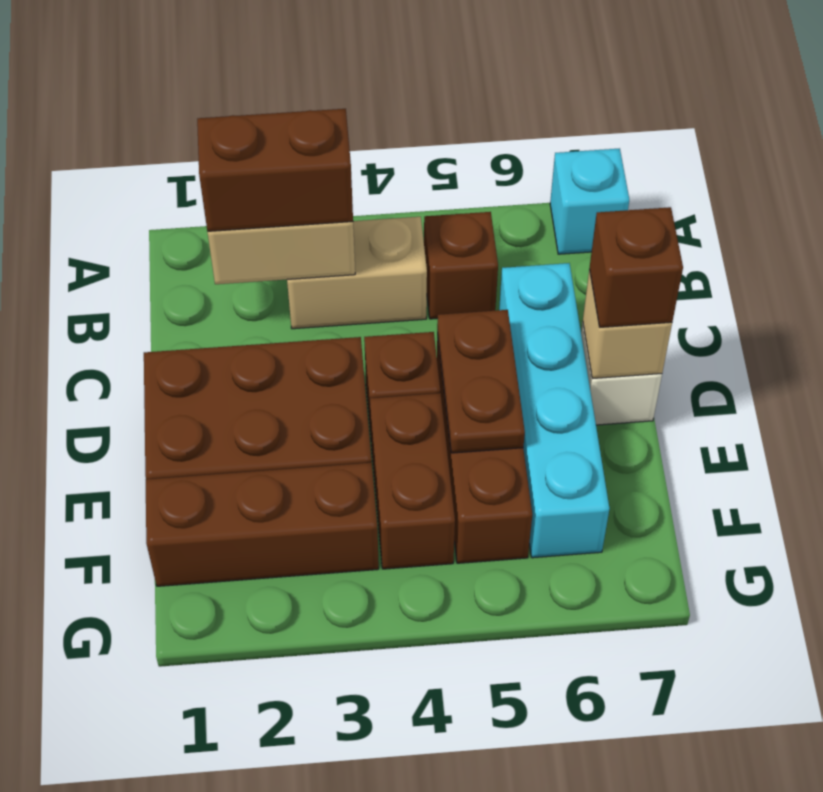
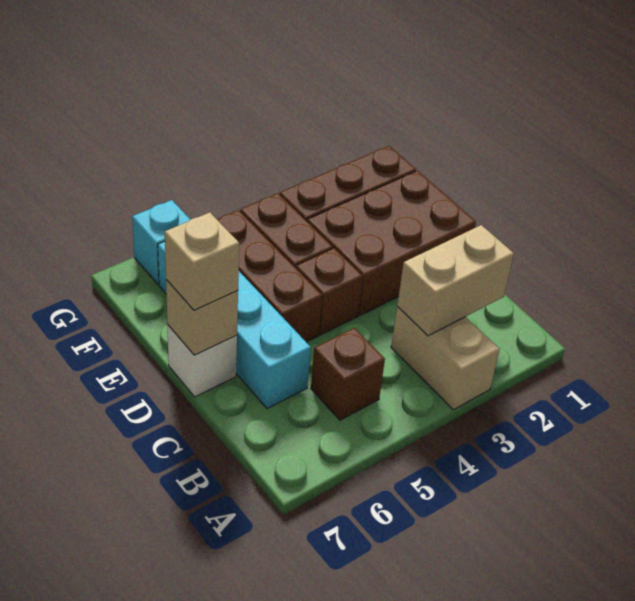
cyan brick A7 level 1 -> cyan brick G6 level 1
brown brick B2:B3 level 3 -> none
tan brick B3:B4 level 1 -> tan brick A3:B3 level 1
brown plate D5:E5 level 2 -> none
brown brick D7 level 3 -> tan brick D7 level 3

